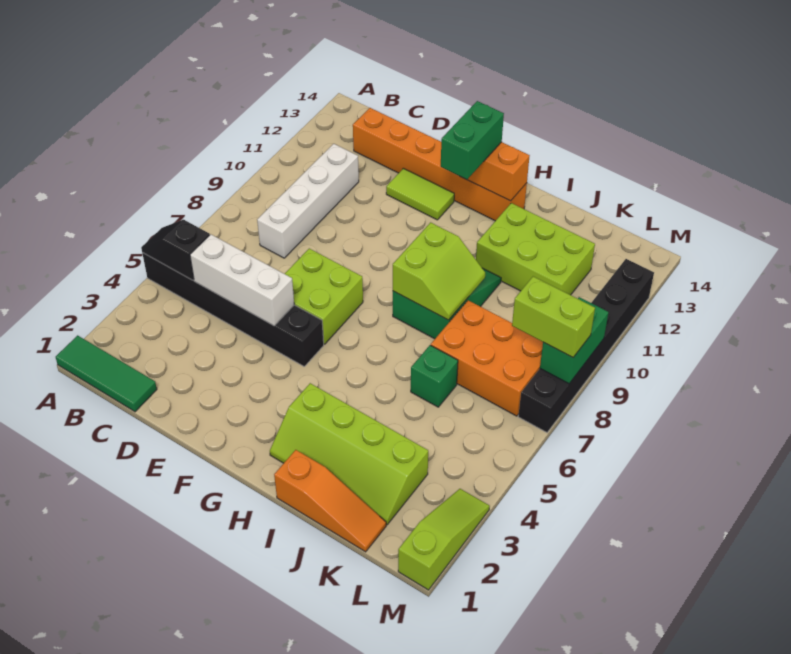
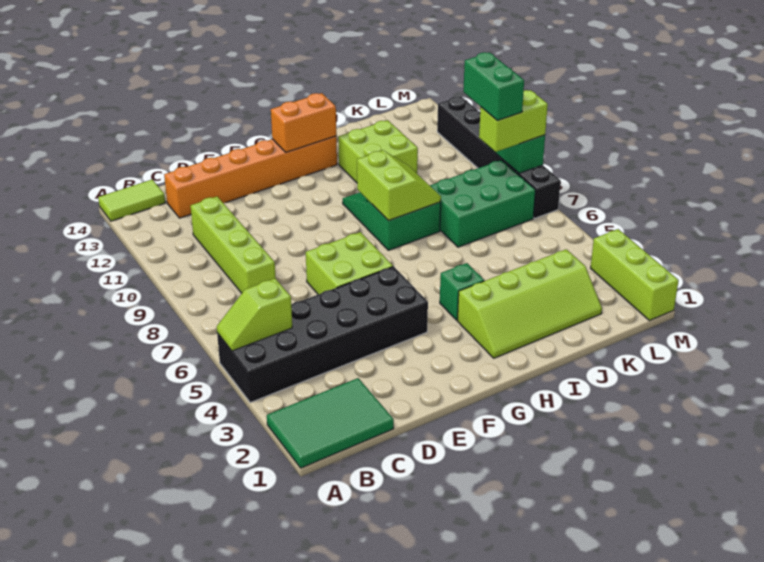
green tile A1:C1 level 1 -> green tile A1:C2 level 1
black brick A5:F5 level 1 -> black brick A4:F5 level 1
black slope A5:B5 level 2 top B -> lime slope A5:B5 level 2 top B
white brick C5:E5 level 2 -> none
white brick C8:C11 level 1 -> lime brick C8:C11 level 1
lime tile E12:F12 level 1 -> lime tile A14:B14 level 1
green brick G12:G13 level 3 -> green brick L8:L9 level 4
orange slope I1:K1 level 1 top I -> none
lime brick I11:K12 level 1 -> lime brick I11:J12 level 1
green brick J6 level 1 -> green brick H4 level 1
orange brick J7:L8 level 1 -> green brick J7:L8 level 1
lime slope M1:M3 level 1 top 1 -> lime brick M1:M3 level 1

